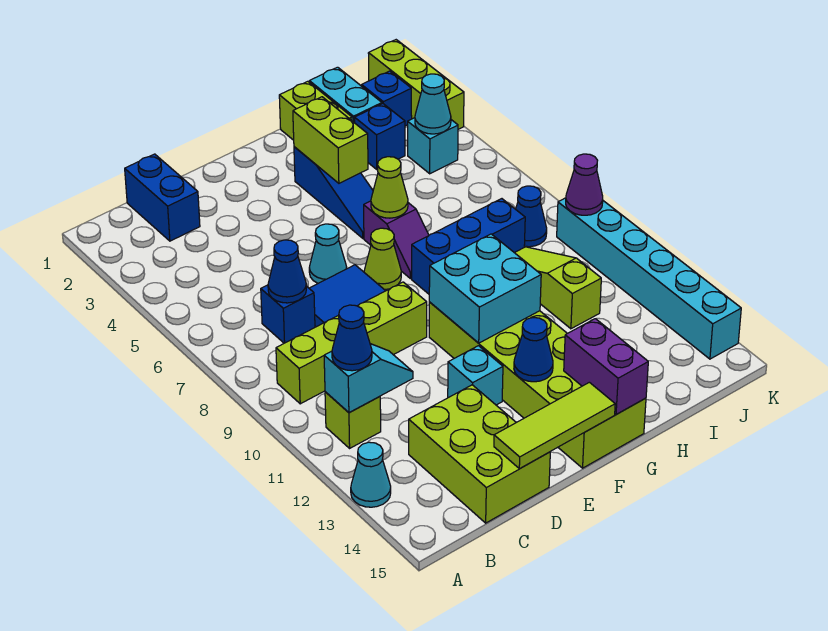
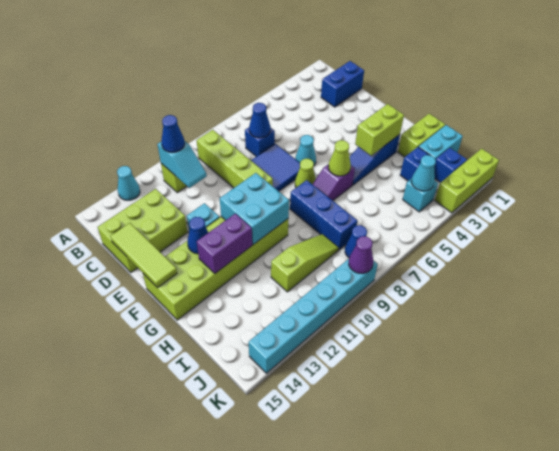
purple brick G14:G15 level 2 -> purple brick G12:G13 level 2

